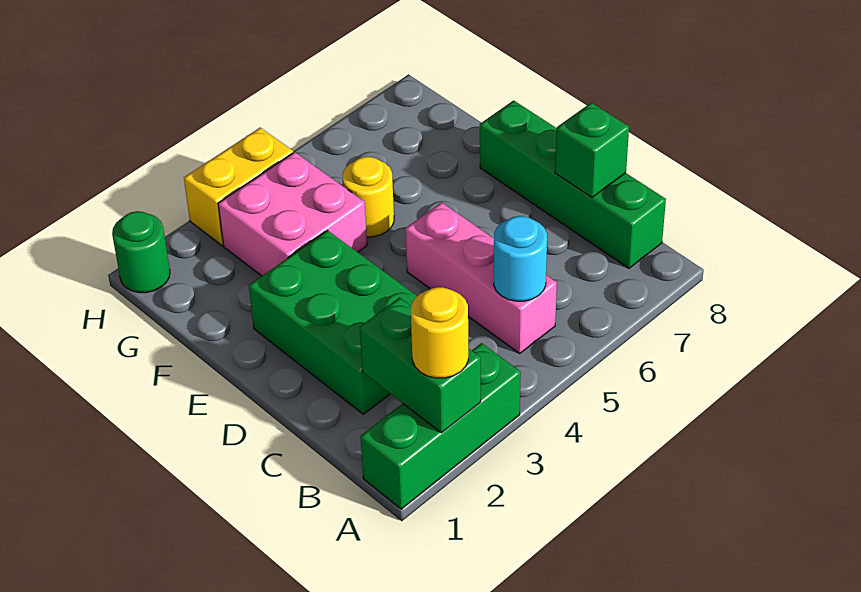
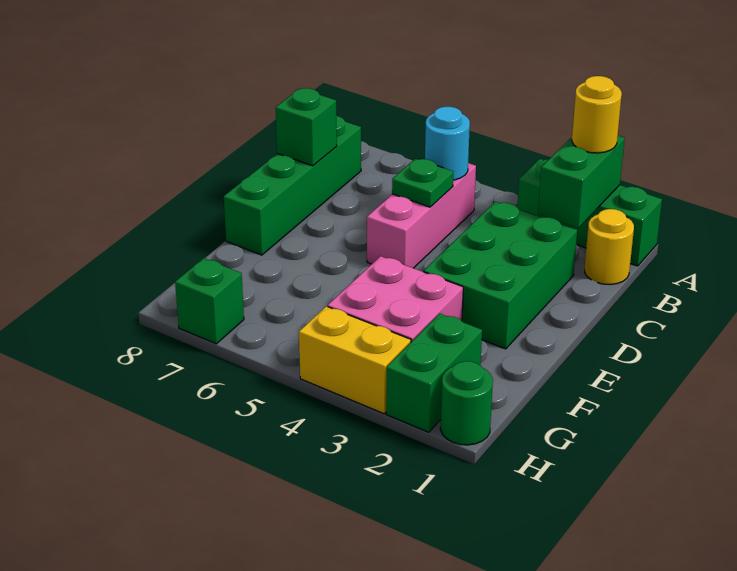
none -> green plate C5 level 2
yellow round brick F5 level 1 -> yellow round brick B1 level 1
none -> green brick G2:H2 level 1
none -> green brick H7 level 1

